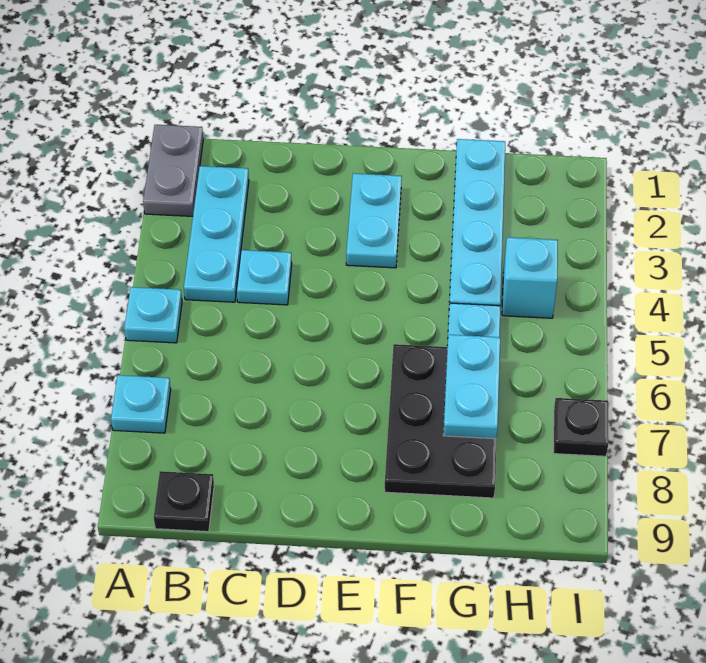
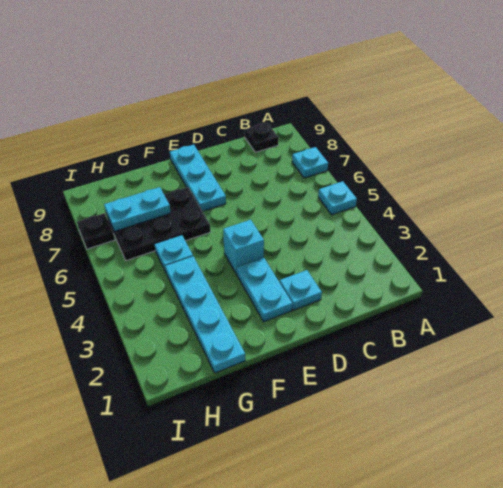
grey plate A1:A2 level 1 -> none
cyan plate B2:B4 level 1 -> cyan plate E7:E9 level 1
cyan plate C4 level 1 -> cyan plate D2 level 1
black plate F6:G8 level 1 -> black plate F6:H7 level 1
cyan plate G6:G7 level 2 -> cyan plate G7:H7 level 2
cyan brick H4 level 1 -> cyan brick E4 level 1

